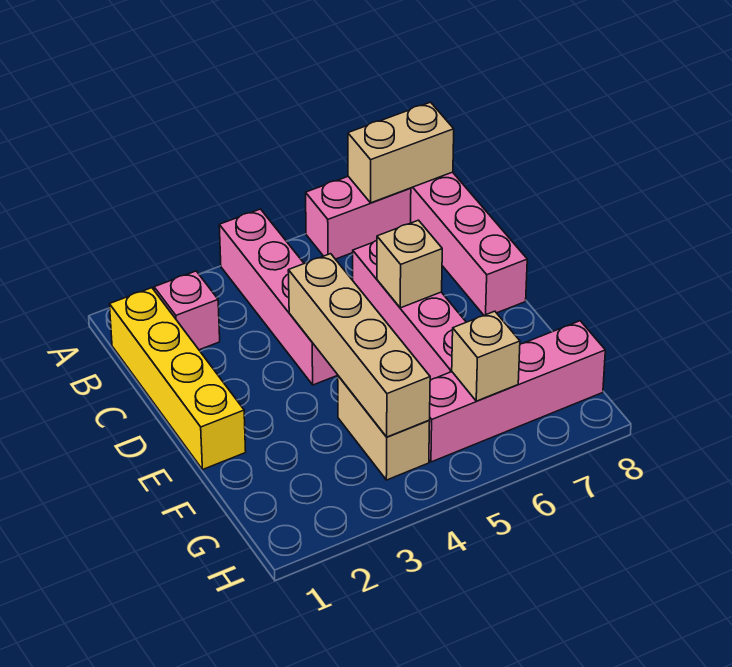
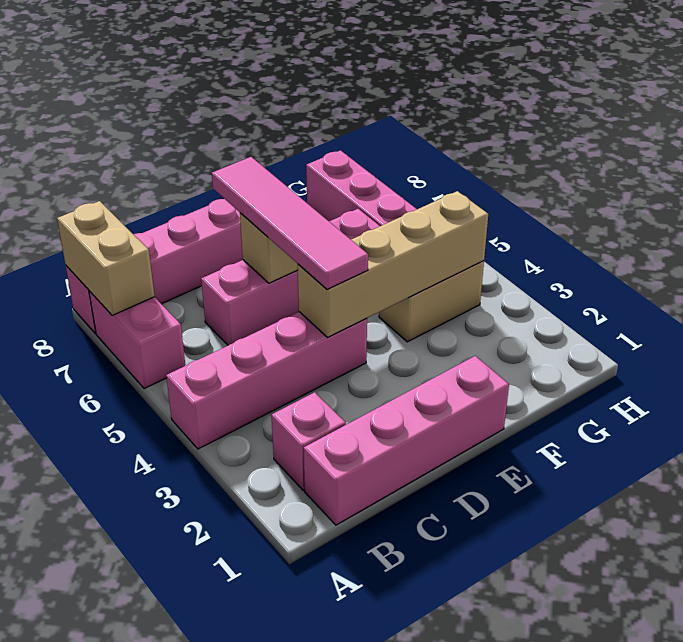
yellow brick B1:E1 level 1 -> pink brick B1:E1 level 1
none -> pink tile D4:D7 level 3
tan brick G6 level 2 -> none

